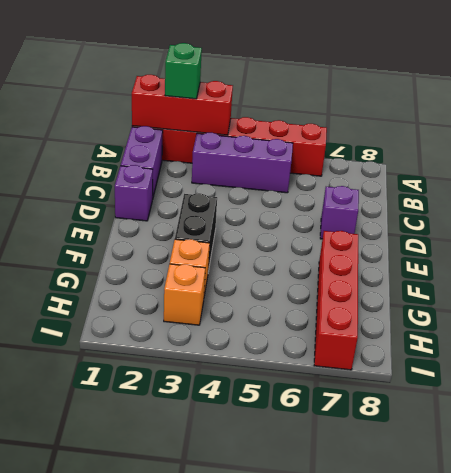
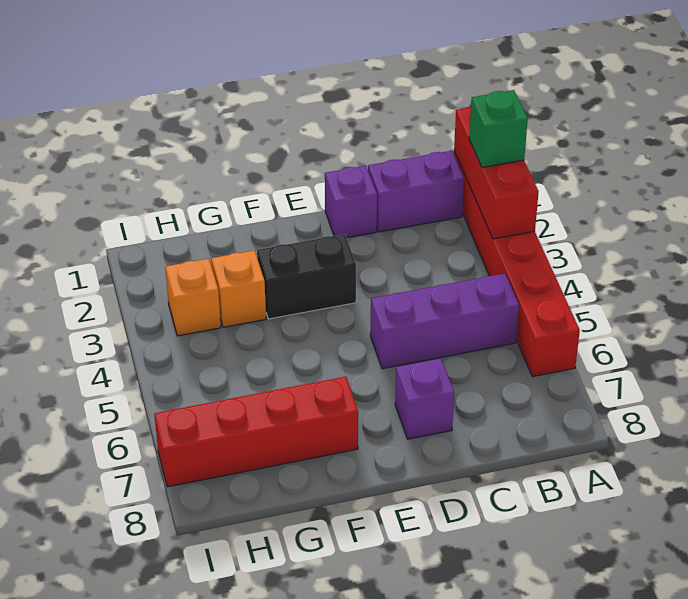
purple brick B3:B5 level 1 -> purple brick B5:D5 level 1

